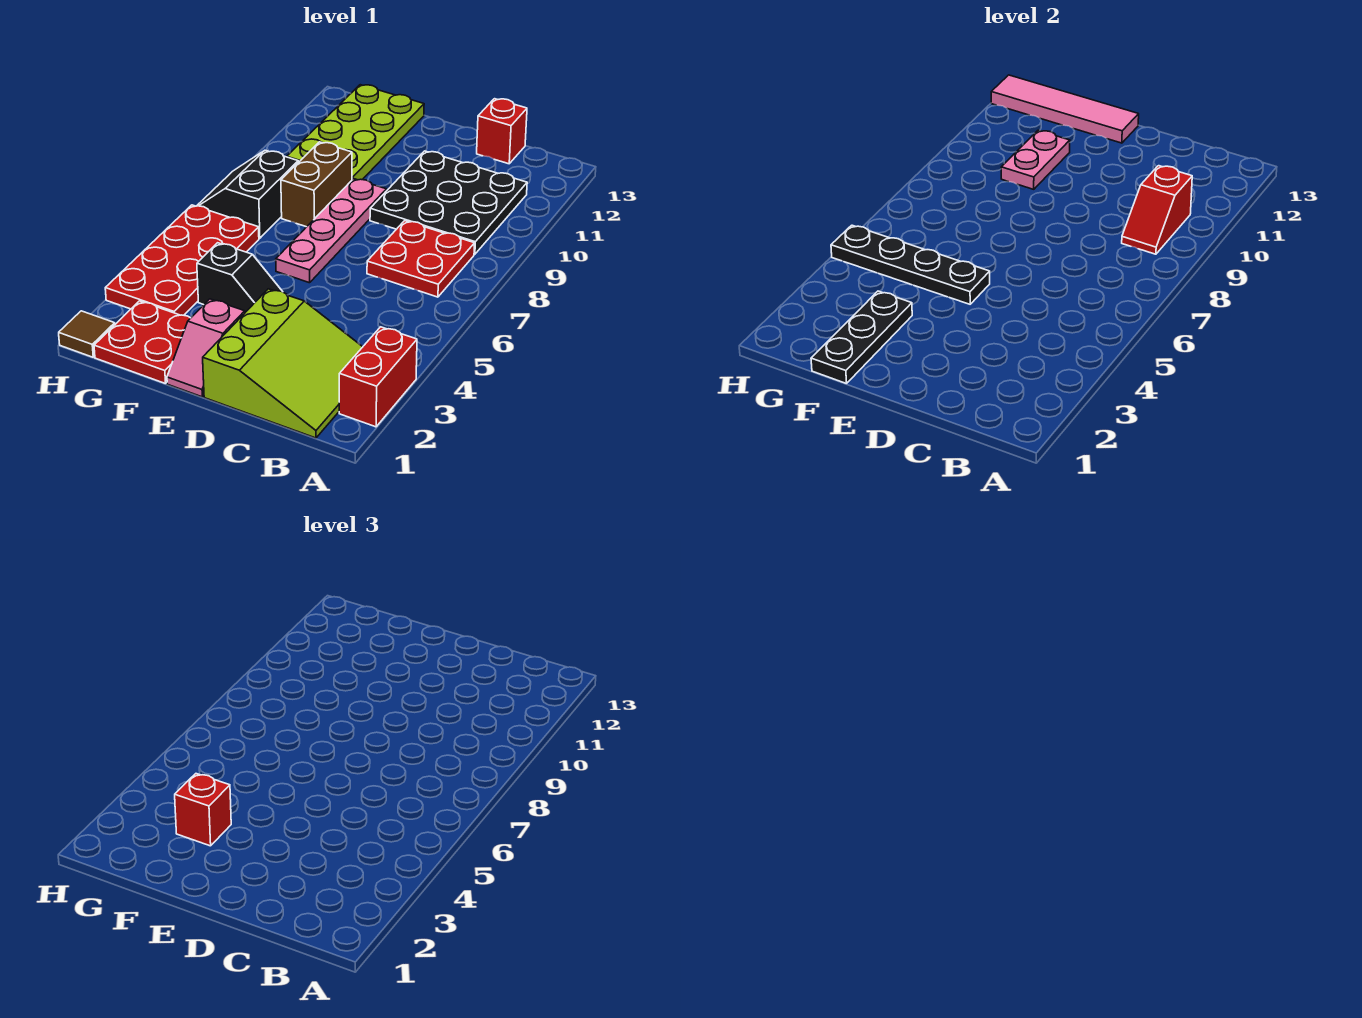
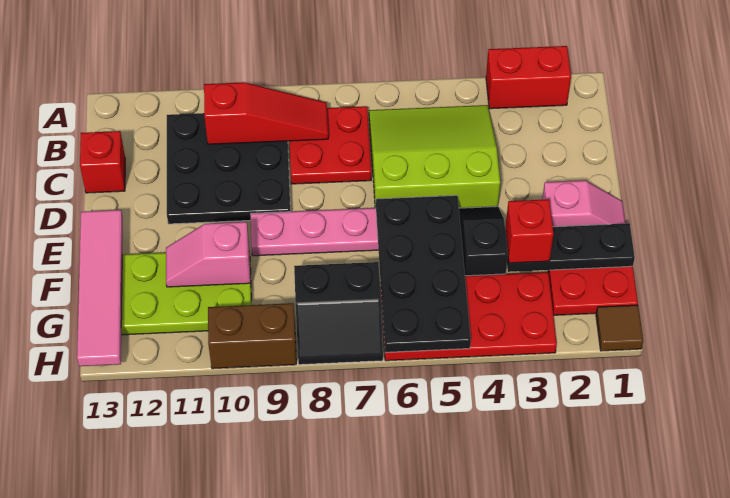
lime slope B1:D3 level 1 top D -> lime slope B4:D6 level 1 top D
red slope B9:B10 level 2 top 10 -> red slope B8:B10 level 2 top 10
black plate E5:H5 level 2 -> black plate E5:H6 level 2
brown brick F8:F9 level 1 -> brown brick H9:H10 level 1
pink plate F10:F11 level 2 -> pink slope F10:F11 level 2 top 10

